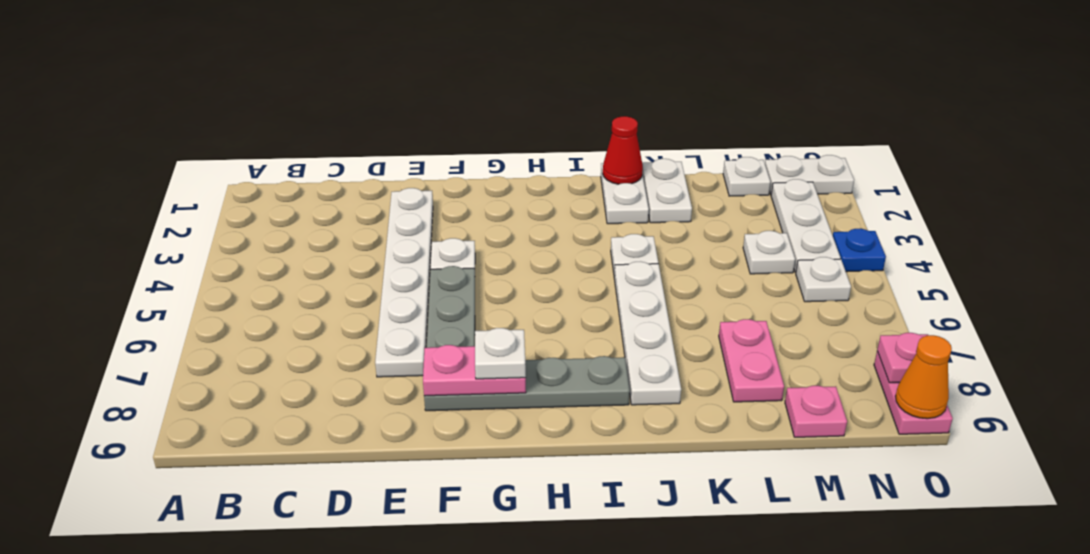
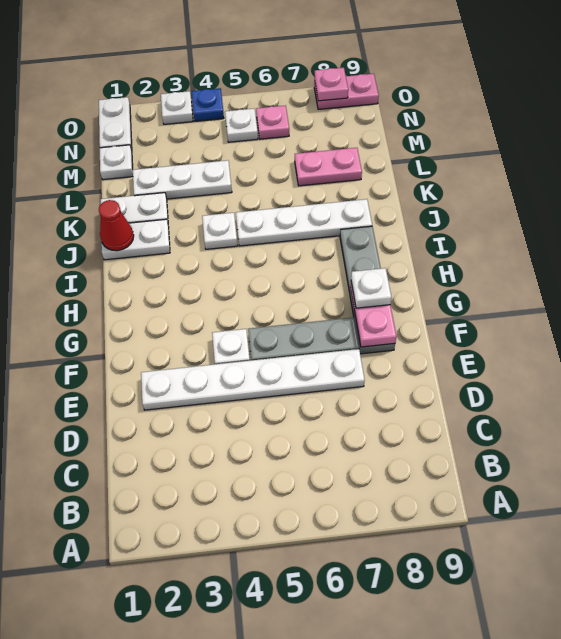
white plate M4 level 1 -> white plate O3 level 1
pink plate M9 level 1 -> pink plate N6 level 1
white plate N2:N4 level 1 -> white plate L2:L4 level 1
orange cone O9 level 2 -> none

